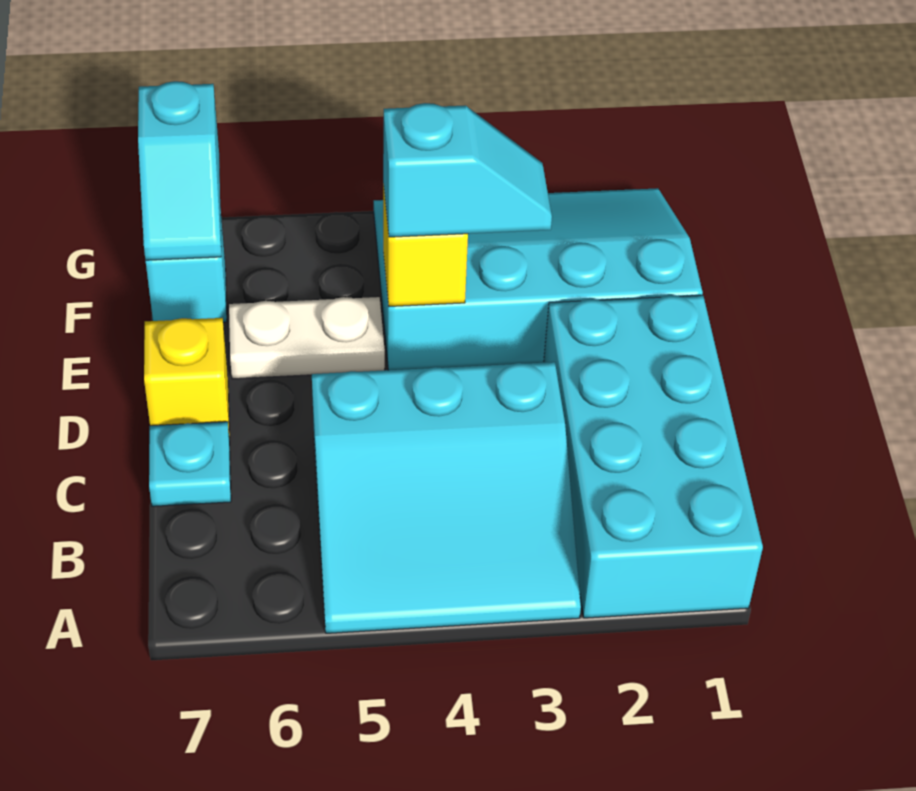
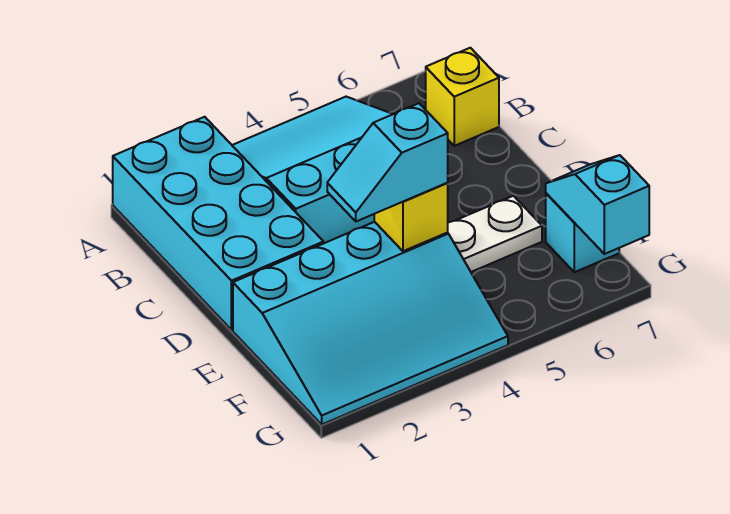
cyan plate C7 level 1 -> none
yellow brick D7 level 1 -> yellow brick B7 level 1

